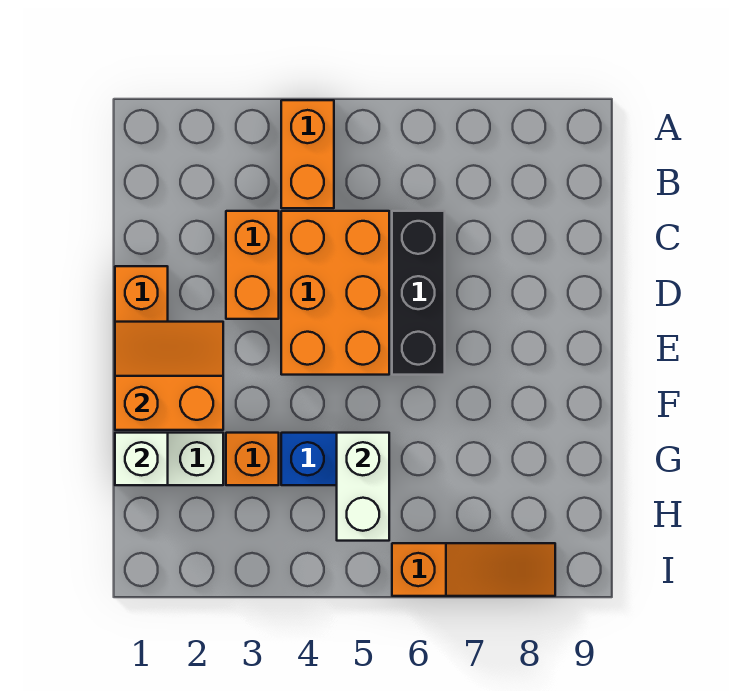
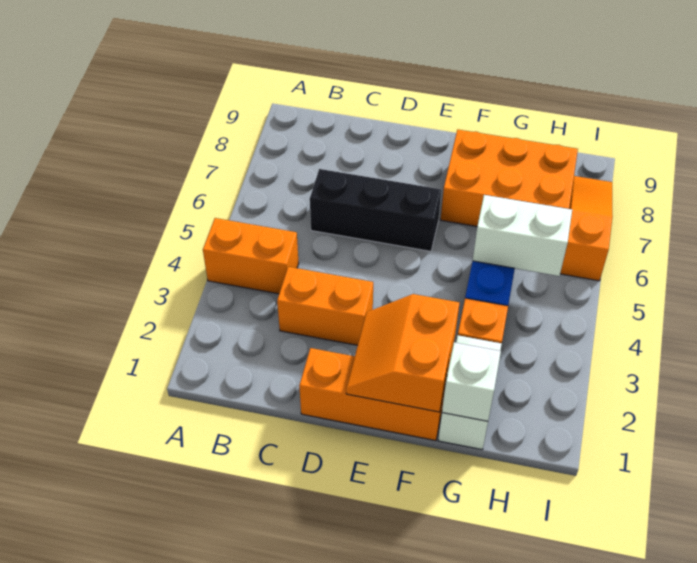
orange brick C4:E5 level 1 -> orange brick F7:H8 level 1

